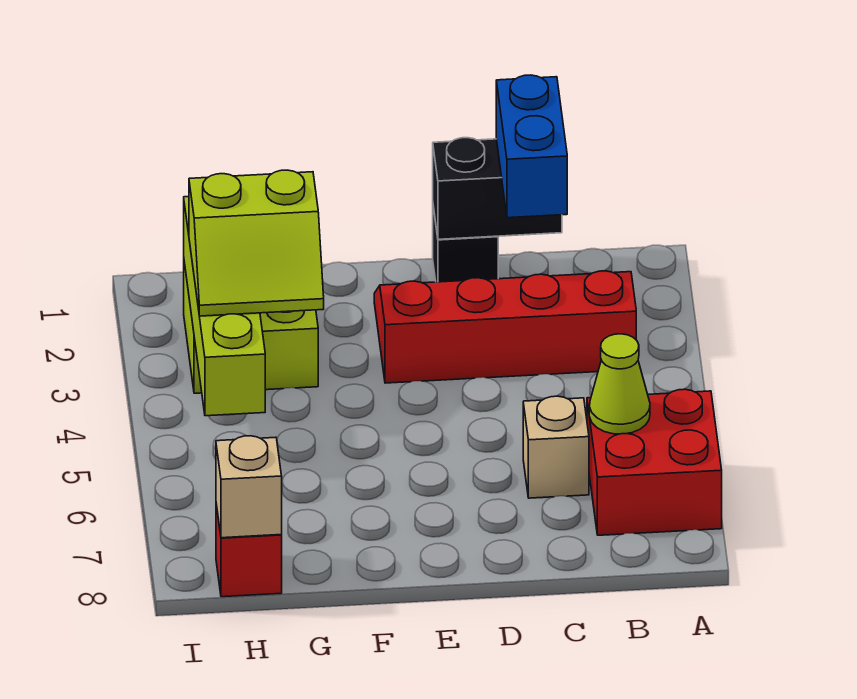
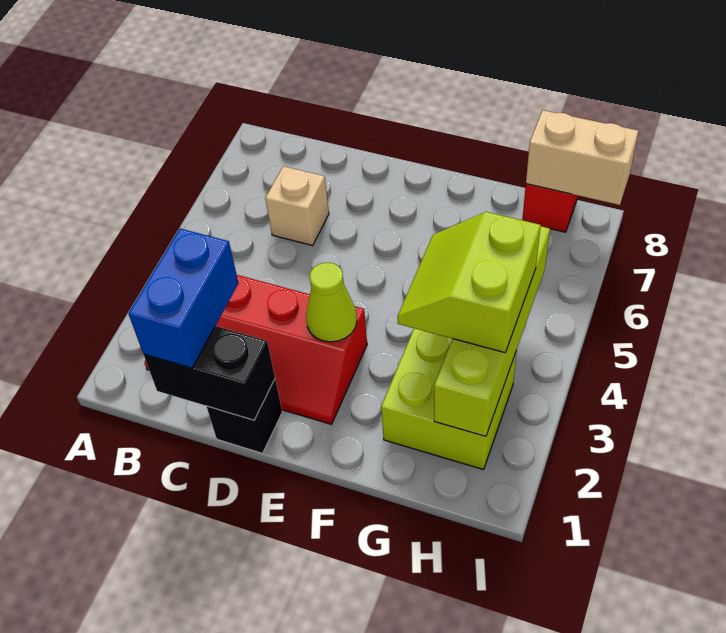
red brick A6:B7 level 1 -> none
lime cone B6 level 2 -> lime cone E3 level 2
lime slope G3:H4 level 3 top 3 -> lime slope G3:H4 level 3 top H
tan brick H8 level 2 -> tan brick H8:I8 level 2

